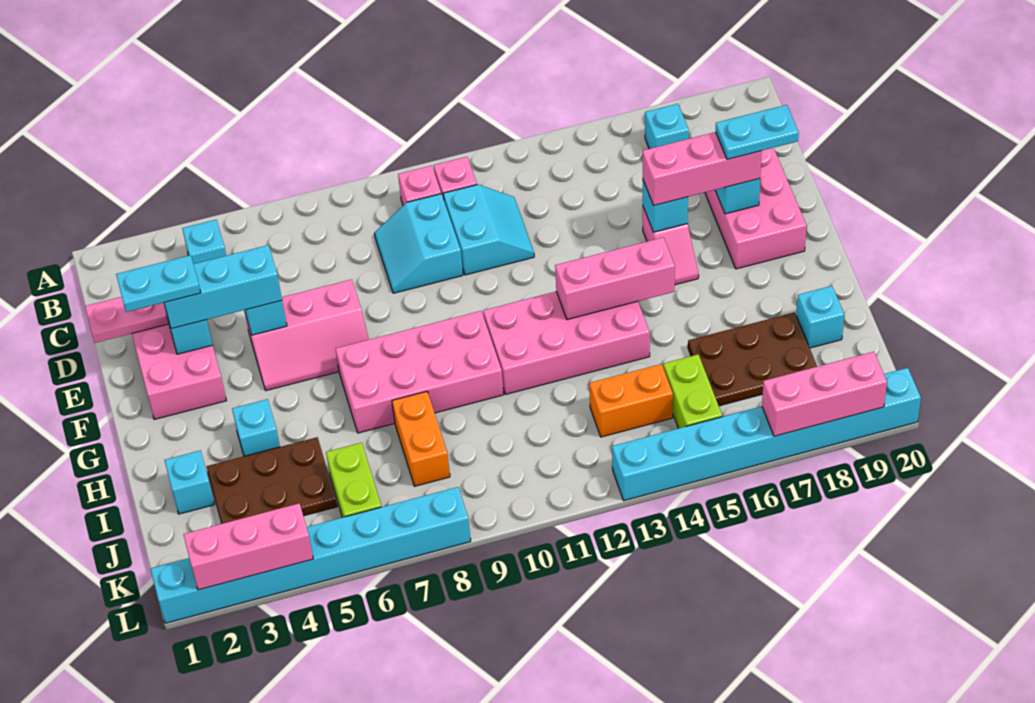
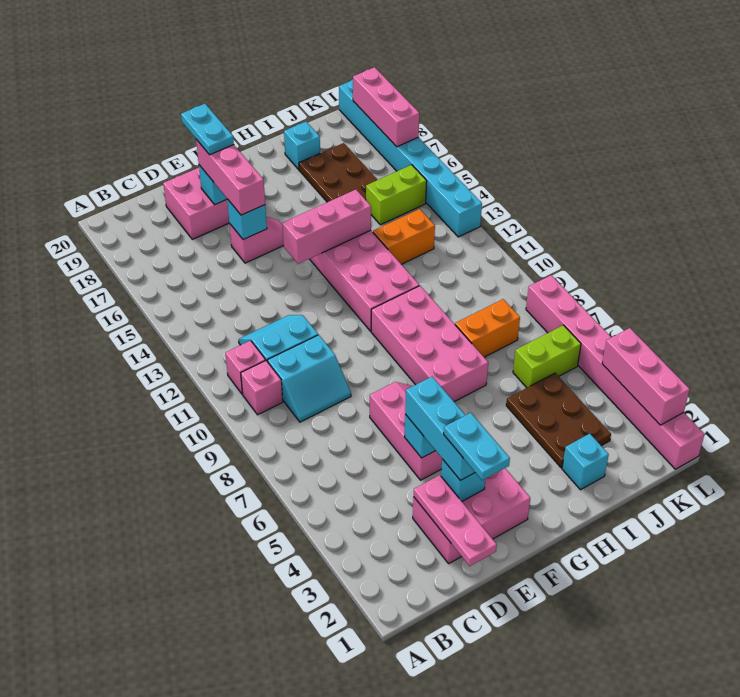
cyan brick B4 level 1 -> none
cyan brick B17 level 1 -> none
pink brick G13:G15 level 2 -> pink brick F14:H14 level 2
cyan brick H4 level 1 -> none
orange brick J13:J14 level 1 -> orange brick I13:J13 level 1
cyan brick L1:L8 level 1 -> pink brick L1:L8 level 1

